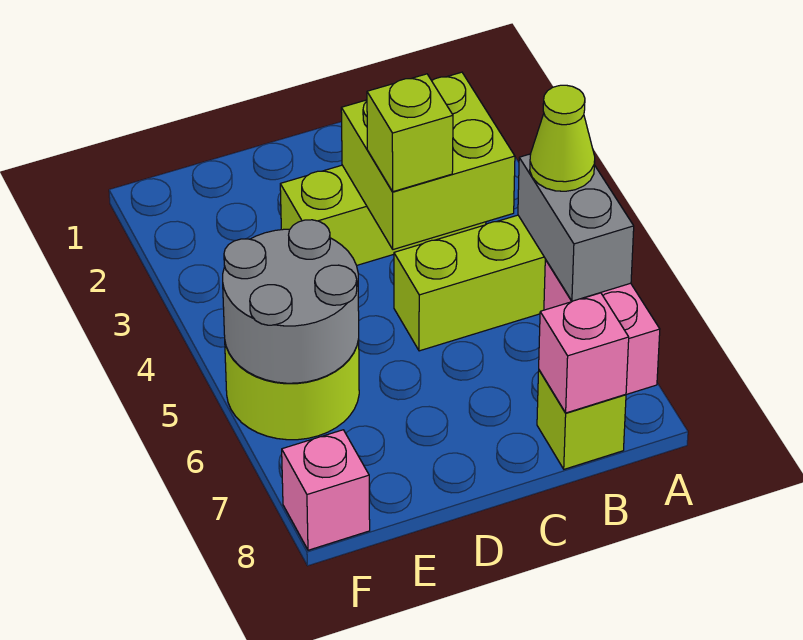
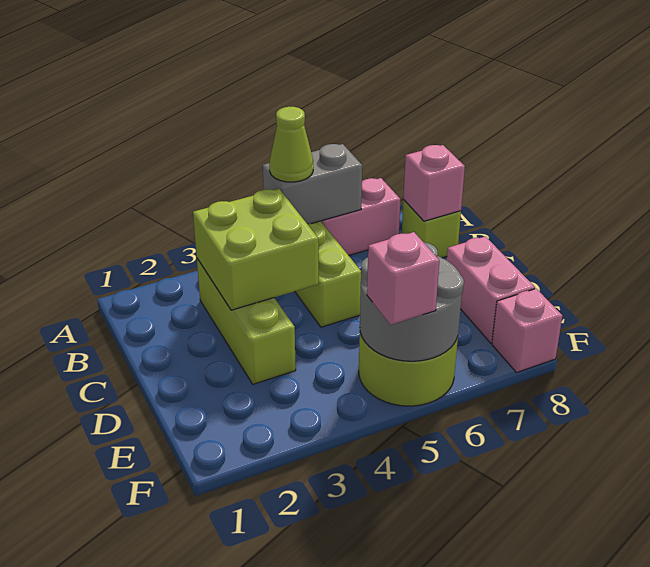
lime brick C4 level 3 -> none
none -> pink brick D8:E8 level 1
none -> pink brick F5 level 3

